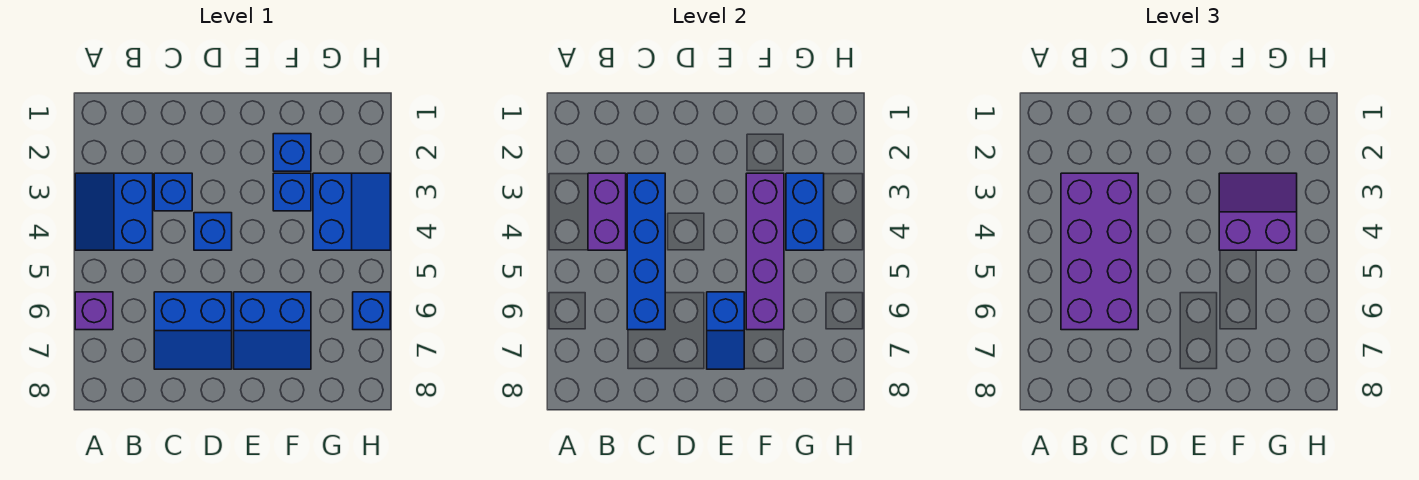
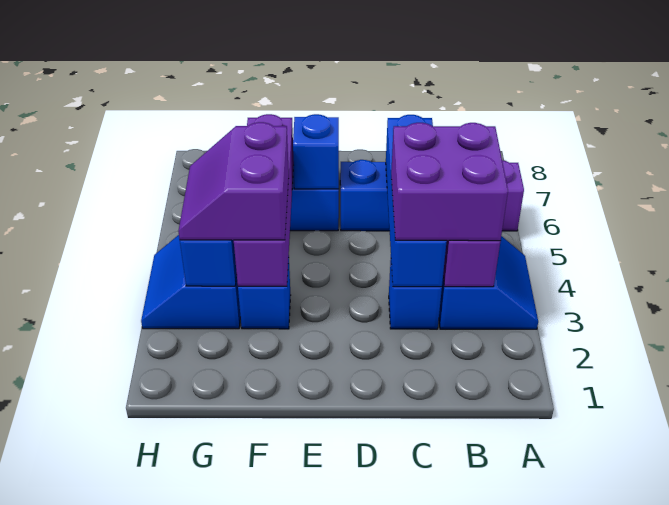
purple brick B3:C6 level 3 -> purple brick B3:C4 level 3
blue brick D4 level 1 -> none
blue brick F2 level 1 -> none
purple slope F3:G4 level 3 top 4 -> purple slope F3:G4 level 3 top F
blue brick H6 level 1 -> none

